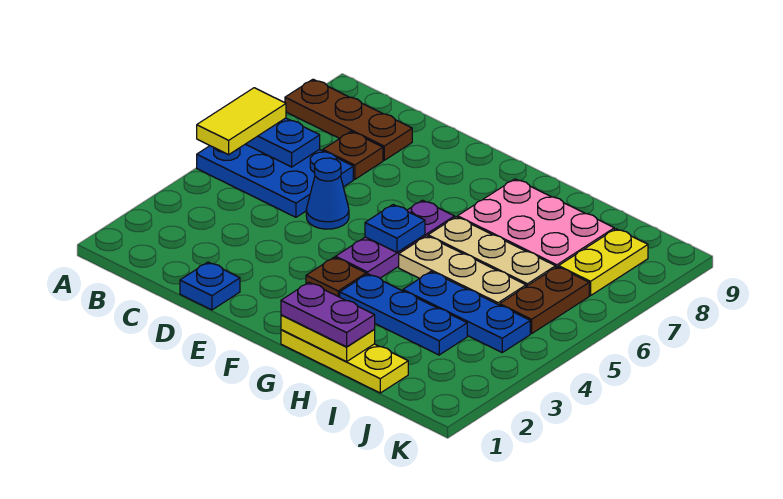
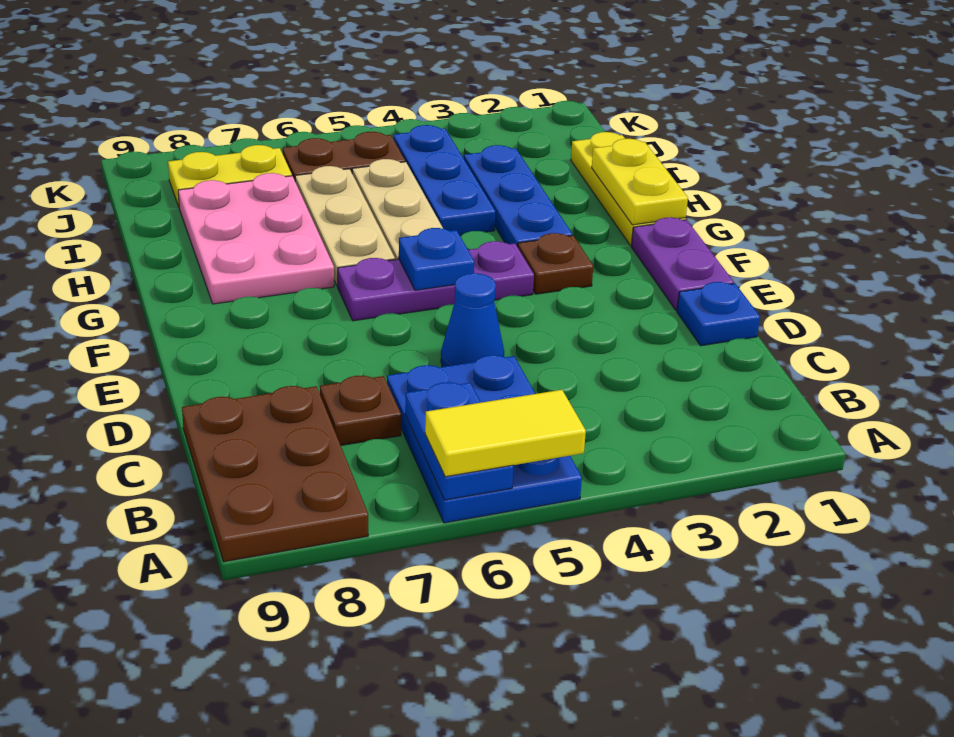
brown plate A8:C8 level 1 -> brown plate A8:C9 level 1
purple plate G1:H1 level 3 -> purple plate E1:F1 level 1

